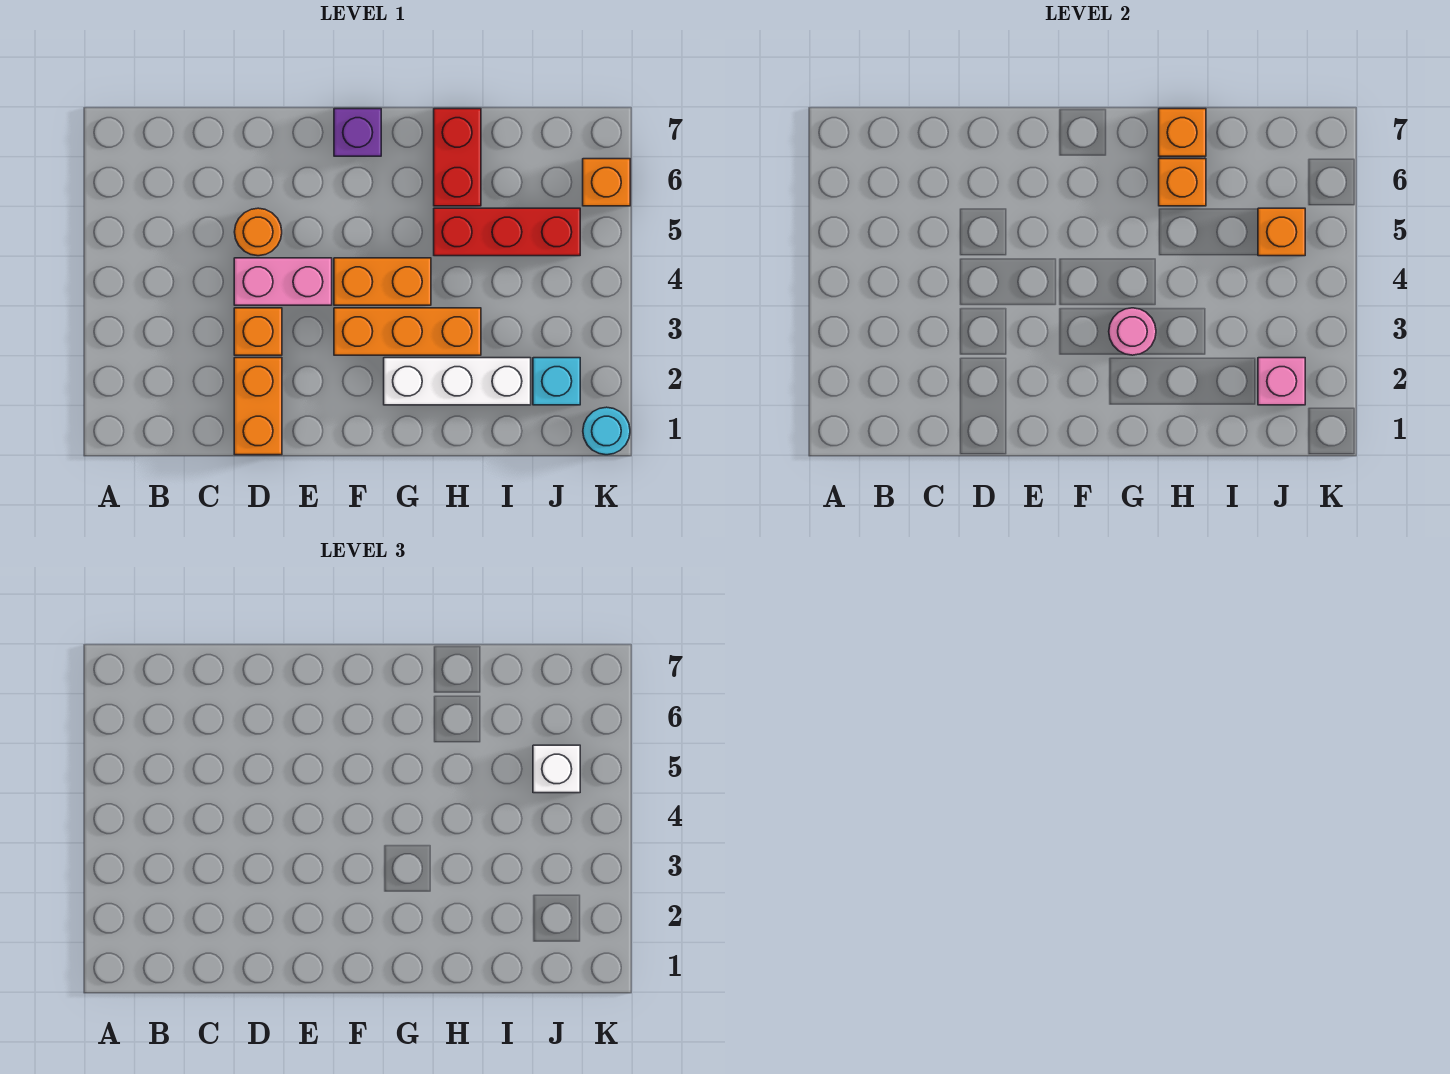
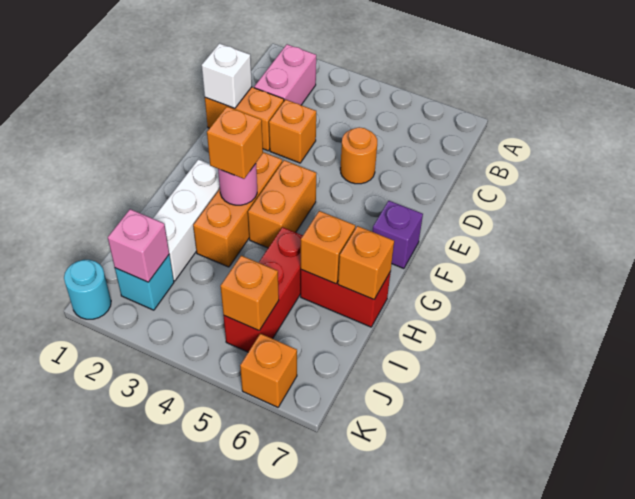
pink brick D4:E4 level 1 -> pink brick B2:C2 level 1
none -> orange brick G3 level 3
white brick J5 level 3 -> white brick D1 level 2

